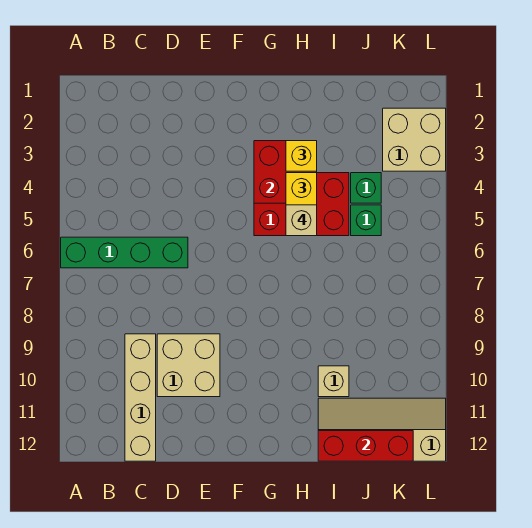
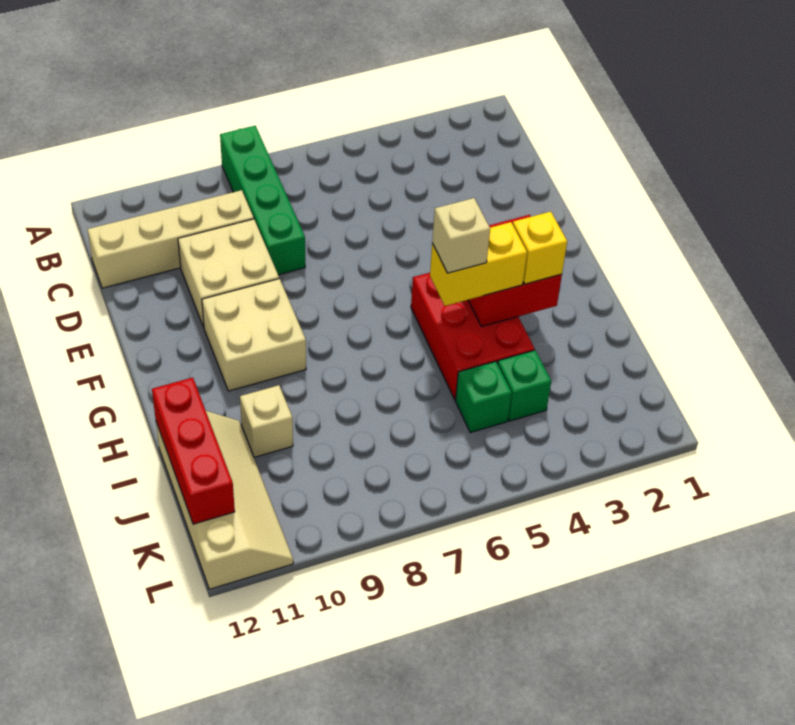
green brick A6:D6 level 1 -> green brick A8:D8 level 1
tan brick K2:L3 level 1 -> tan brick F9:G10 level 1

